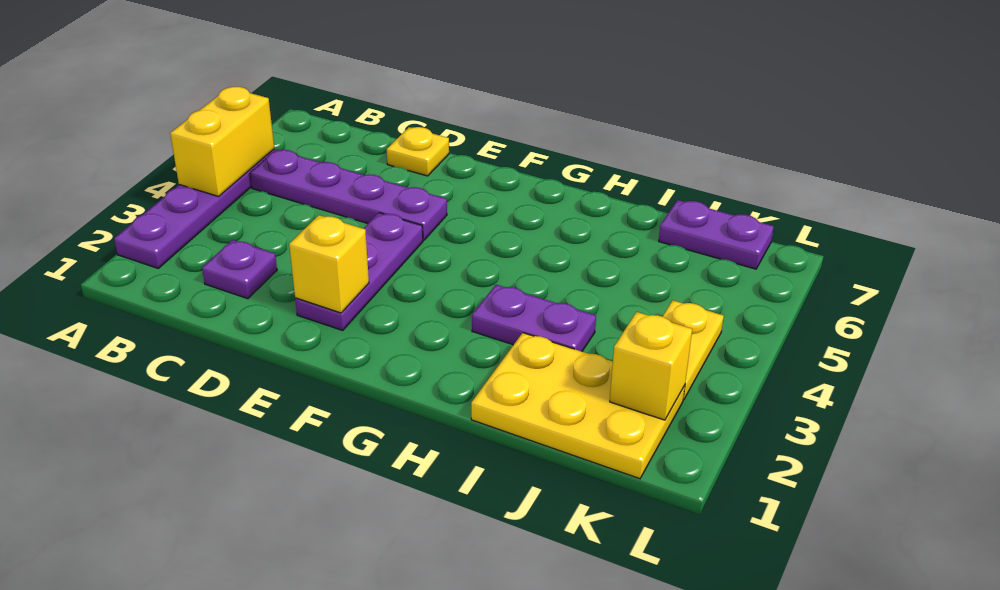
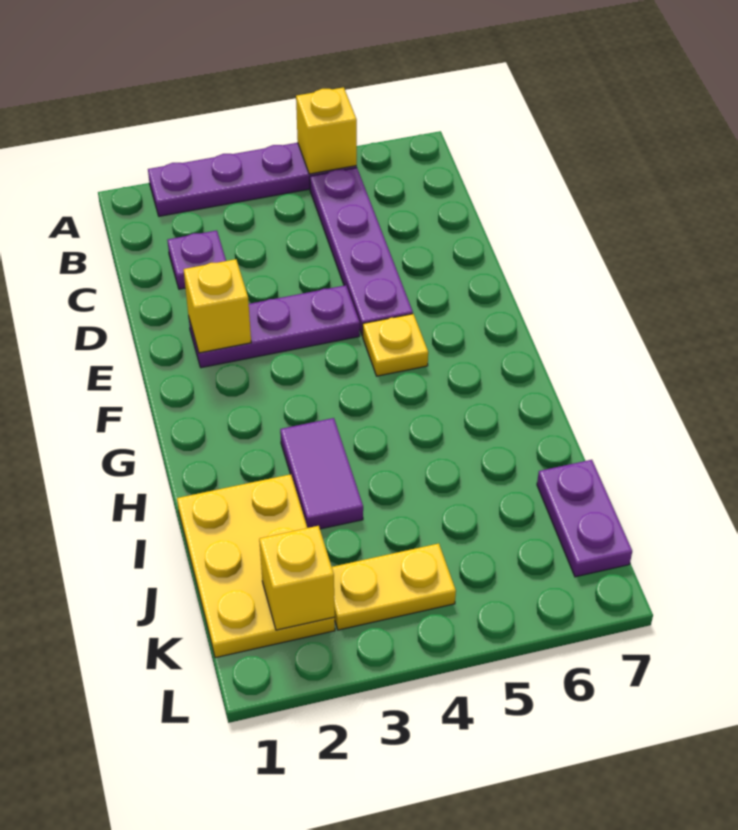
yellow brick A4:A5 level 2 -> yellow brick A5 level 2
yellow plate D7 level 1 -> yellow plate F5 level 1
purple plate H3:I3 level 1 -> purple tile H3:I3 level 1

